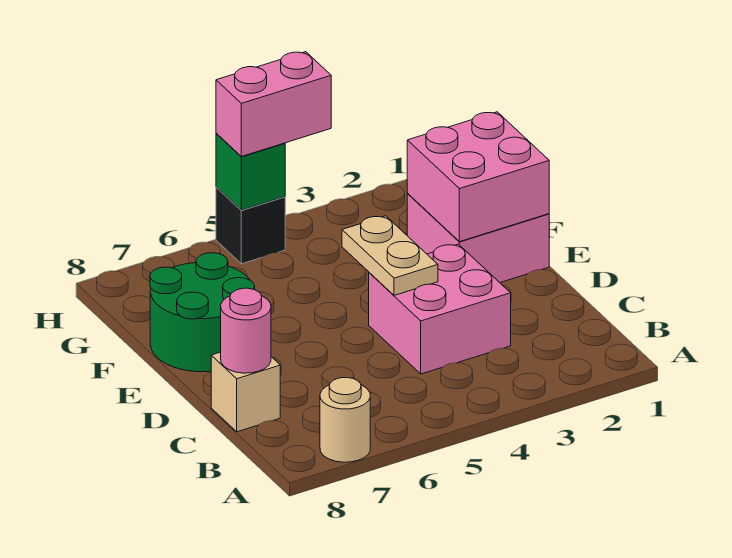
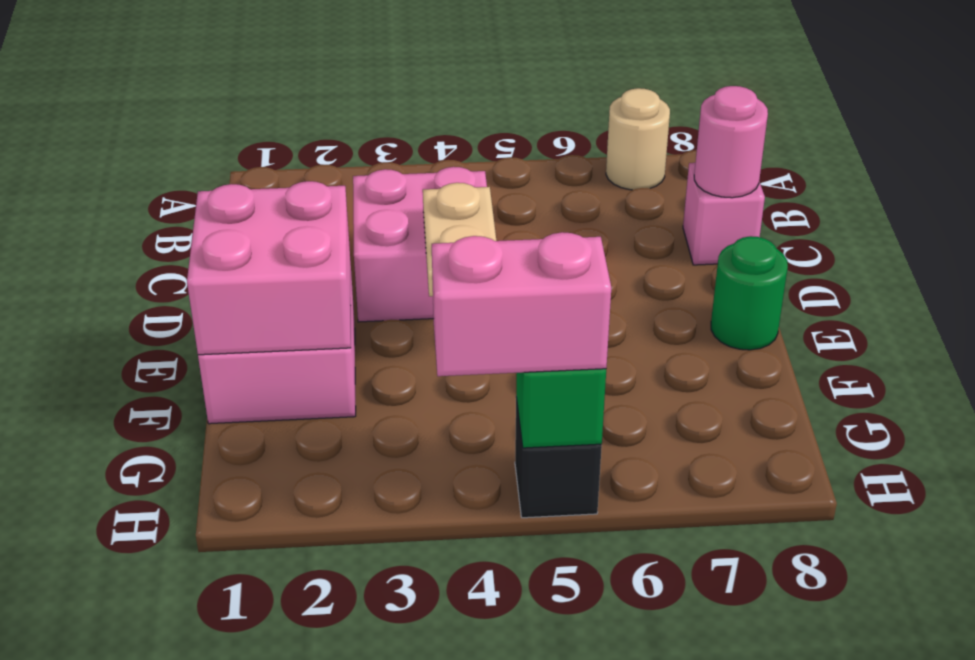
tan brick C8 level 1 -> pink brick C8 level 1
green round brick E7:F8 level 1 -> green round brick E8 level 1

